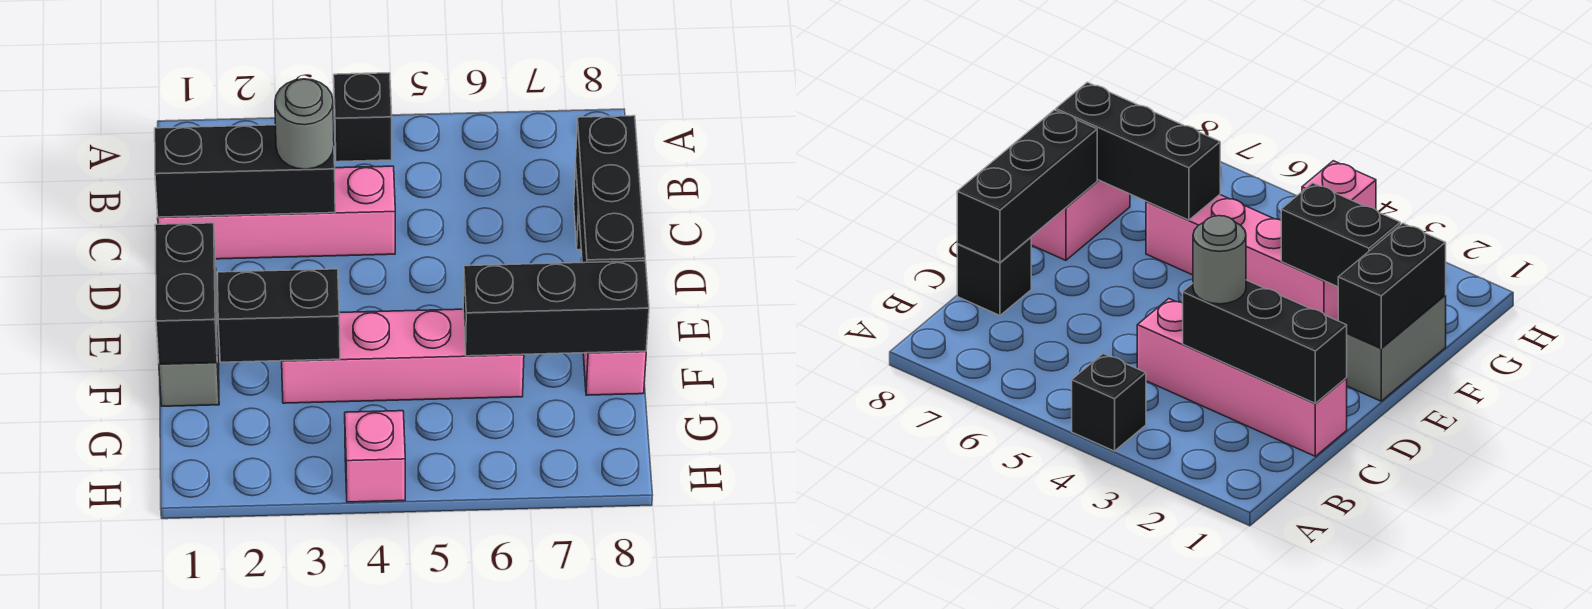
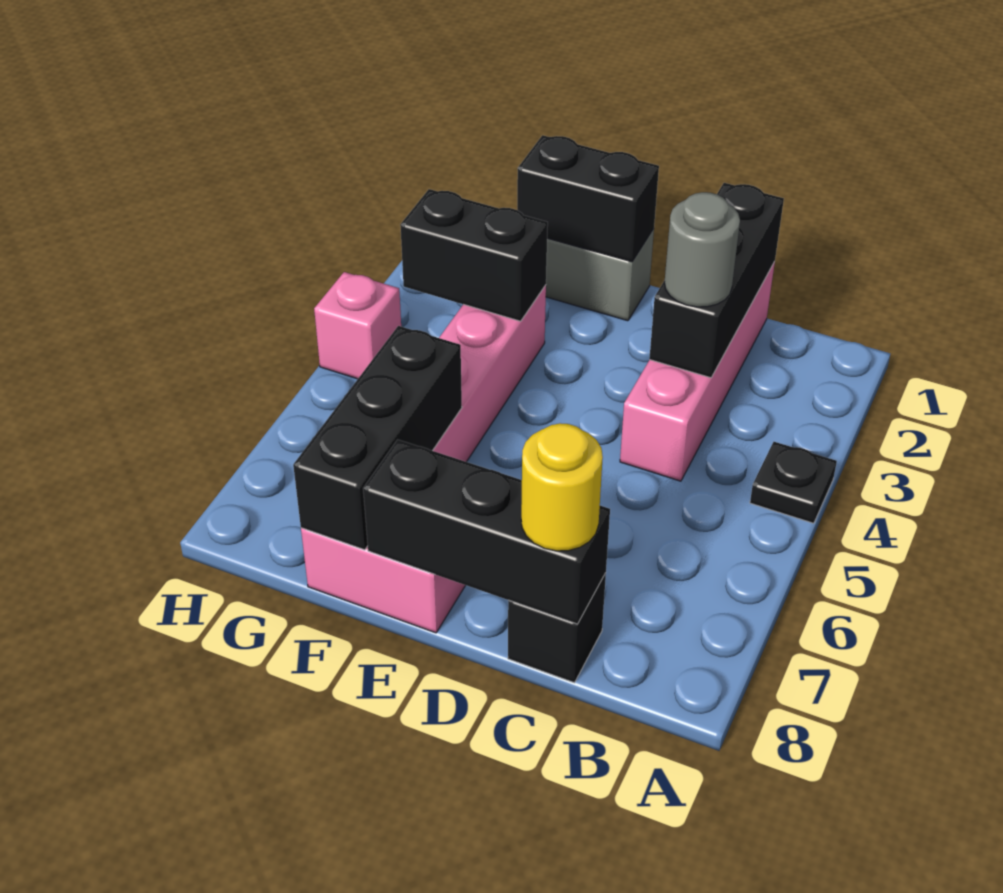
black brick A4 level 1 -> black plate A4 level 1
none -> yellow round brick C8 level 3
black brick F2:F3 level 2 -> black brick F3:G3 level 2

